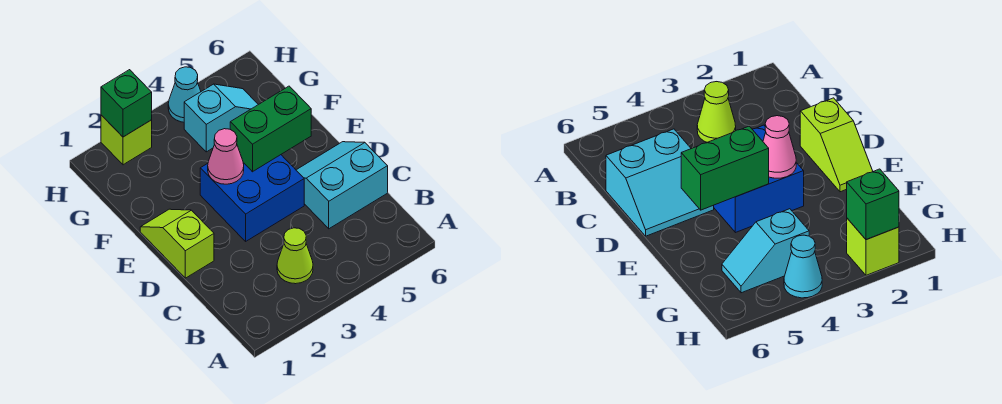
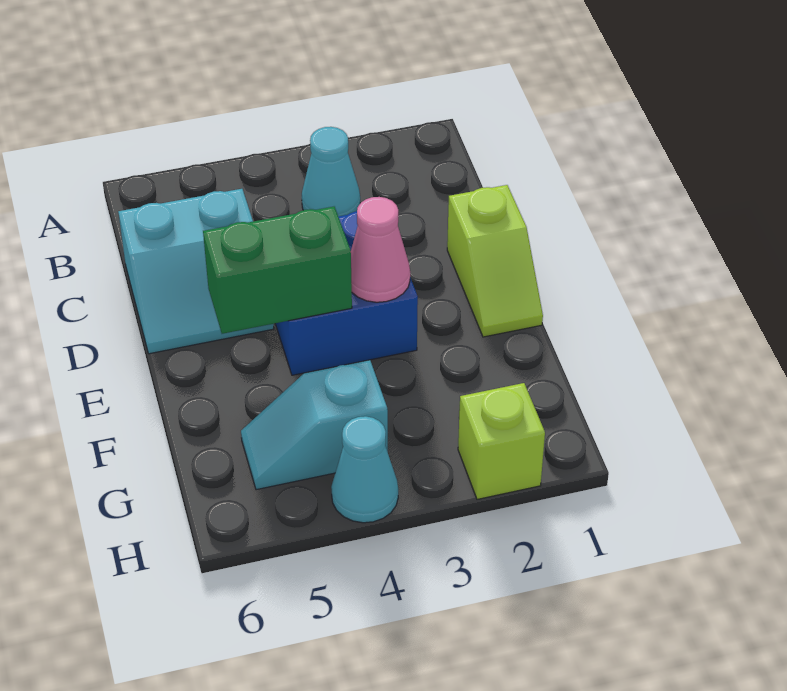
lime cone B3 level 1 -> cyan cone B3 level 1
green brick H2 level 2 -> none

